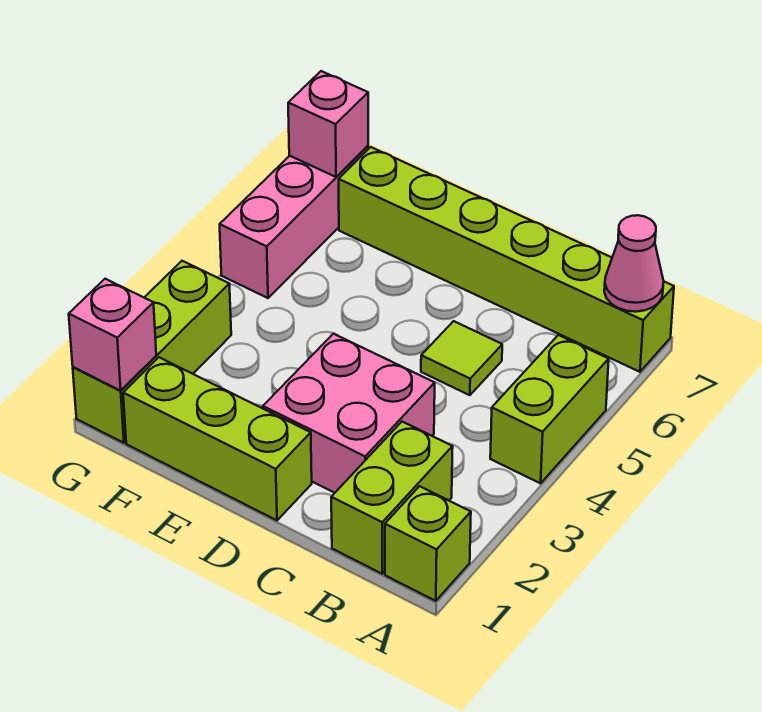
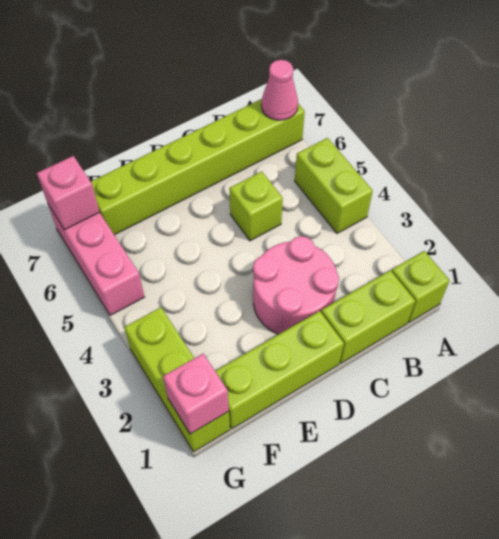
lime brick B1:B2 level 1 -> lime brick B1:C1 level 1
pink brick C2:D3 level 1 -> pink round brick C2:D3 level 1
lime tile C5 level 1 -> lime brick C5 level 1

